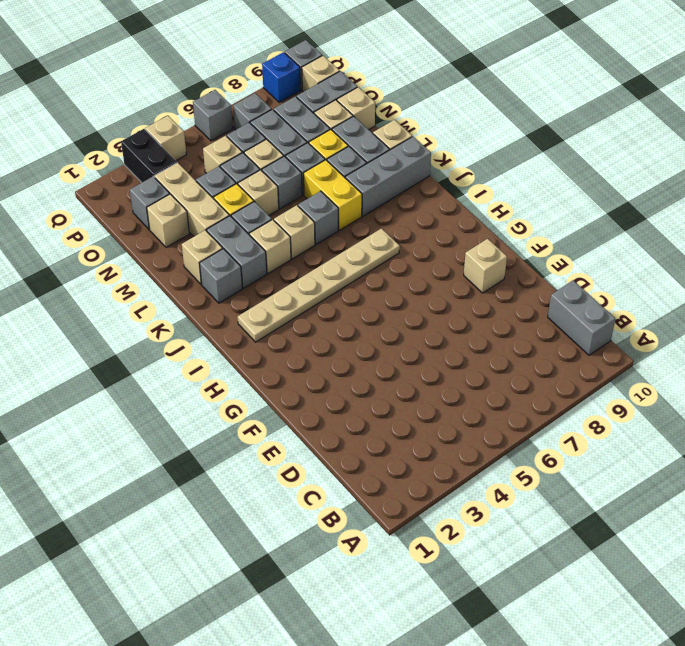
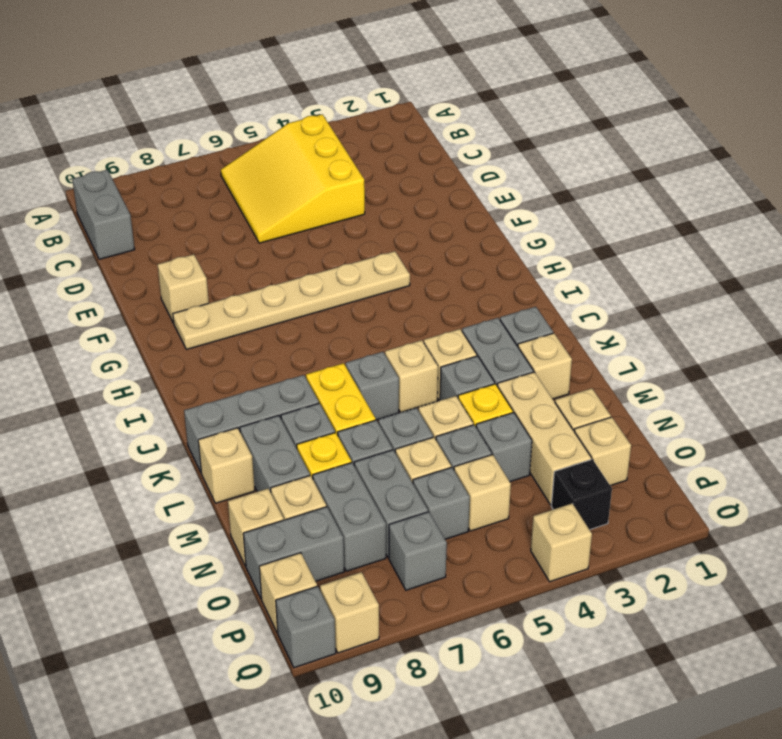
none -> yellow slope B4:D6 level 1 top 4
tan plate I2:I7 level 1 -> tan plate G4:G9 level 1
grey brick O2 level 1 -> tan brick O2 level 1
black brick P3:Q3 level 1 -> black brick P3 level 1
grey brick Q6 level 1 -> none
blue brick Q9 level 1 -> tan brick Q9 level 1

